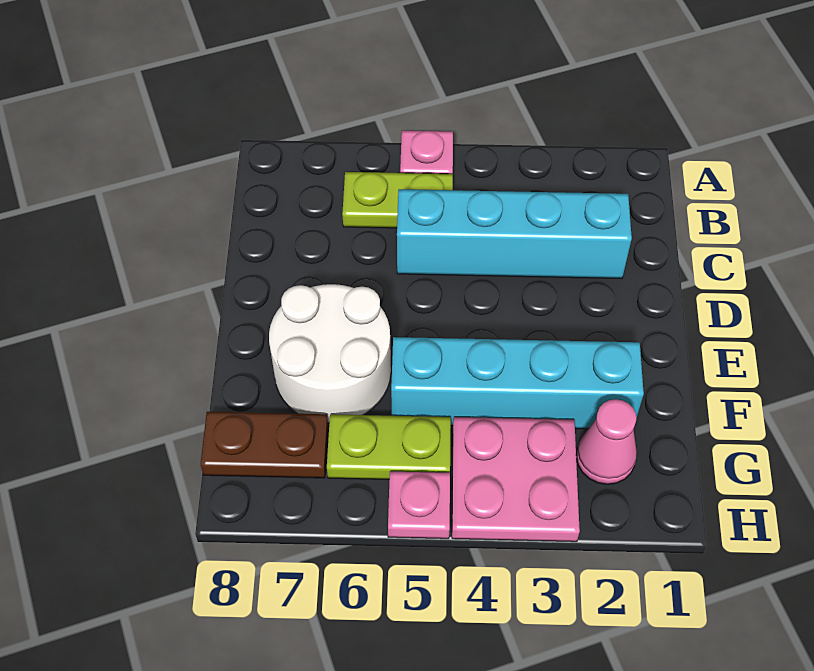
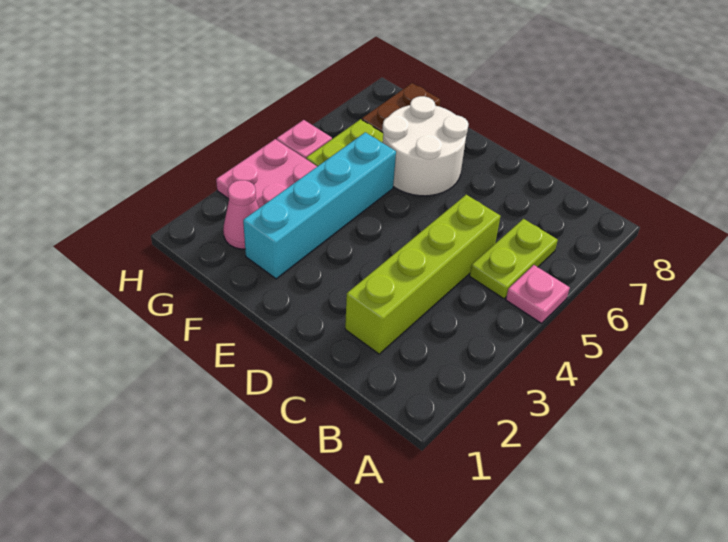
cyan brick C2:C5 level 1 -> lime brick C2:C5 level 1

